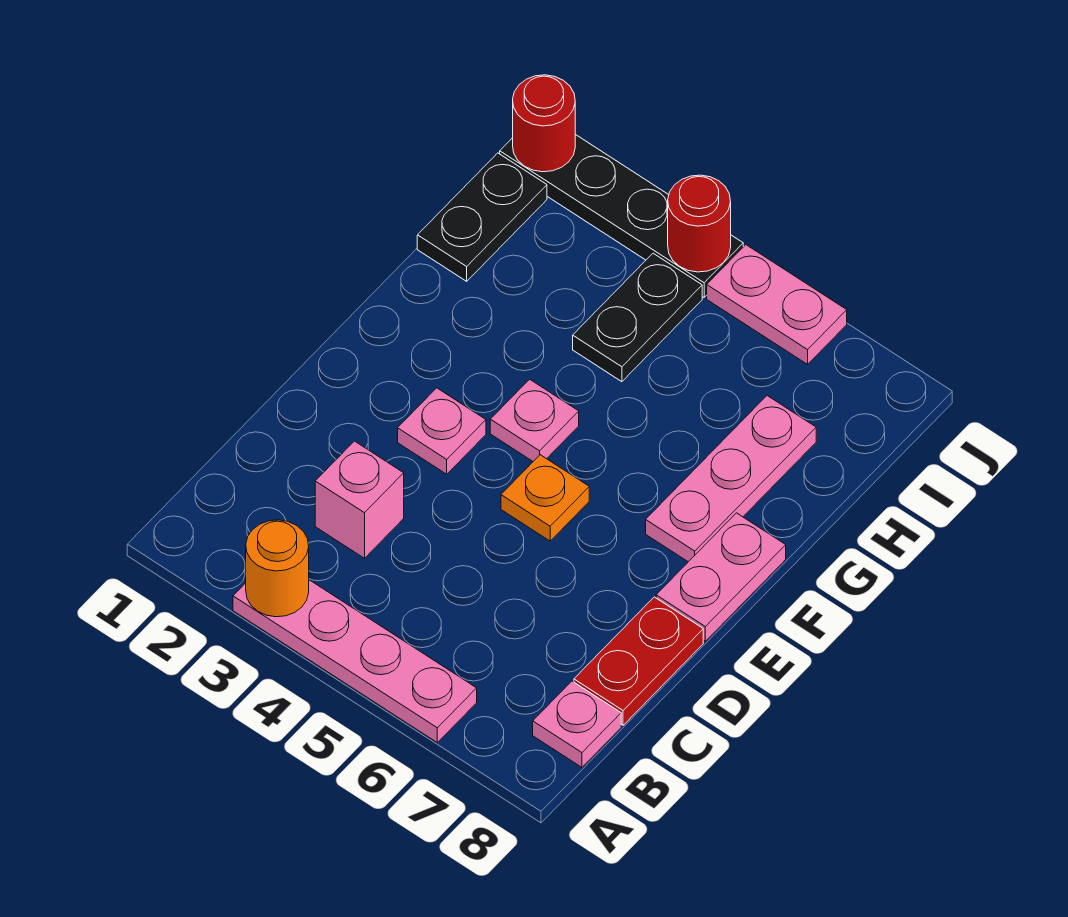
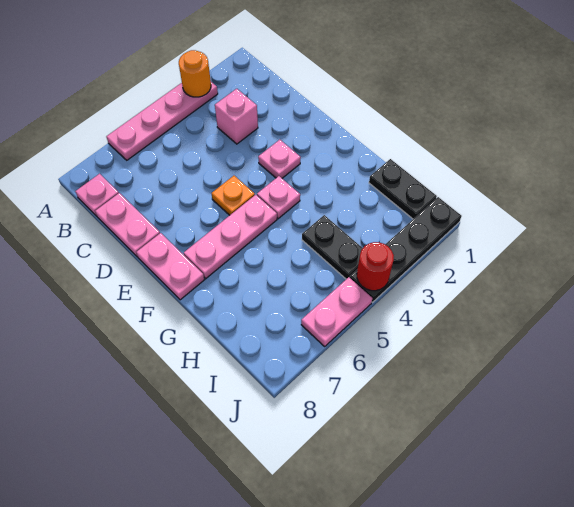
red plate C8:D8 level 1 -> pink plate C8:D8 level 1
pink plate F7:H7 level 1 -> pink plate F5:F7 level 1
red round brick J1 level 2 -> none

